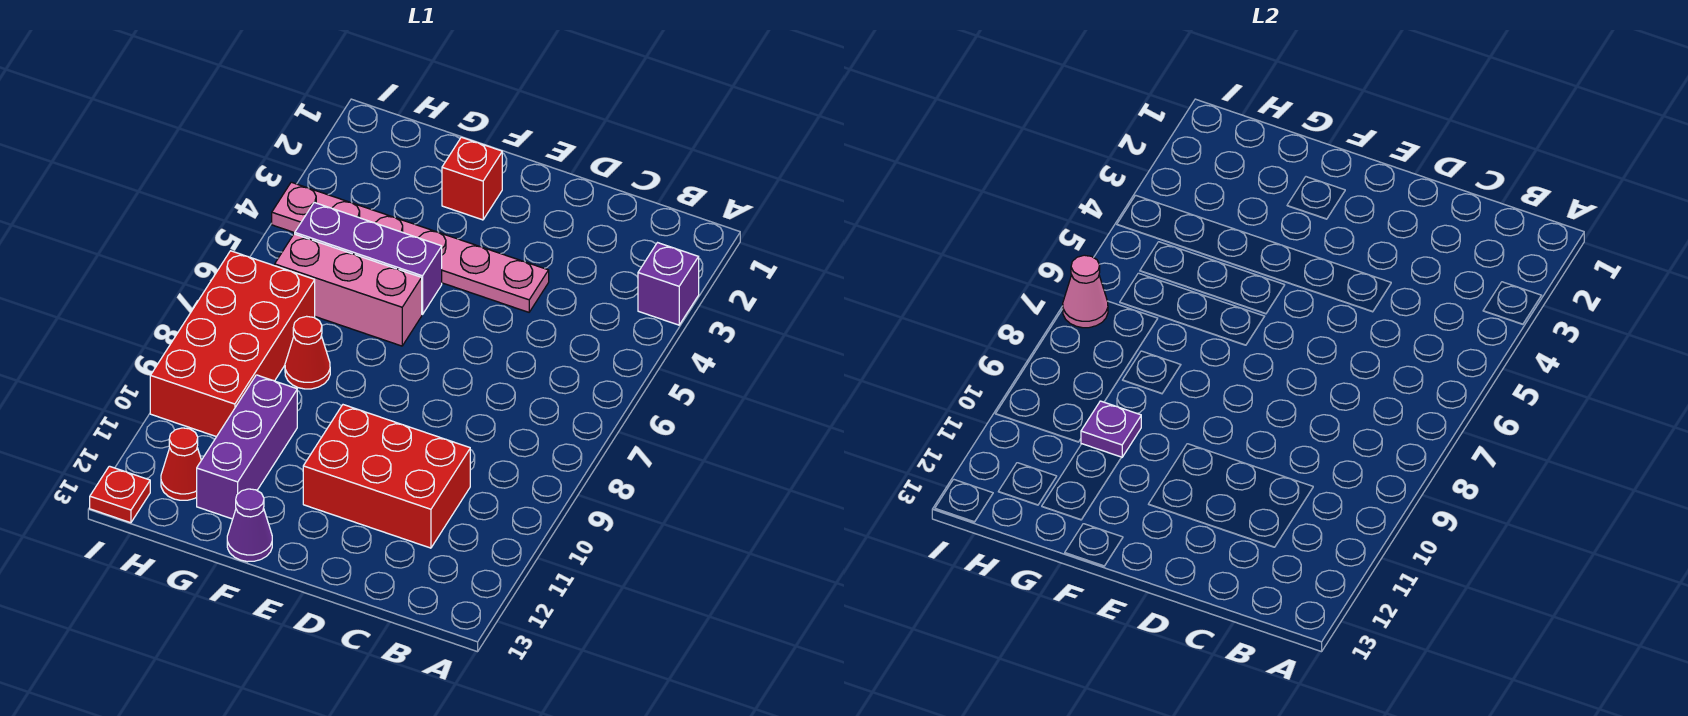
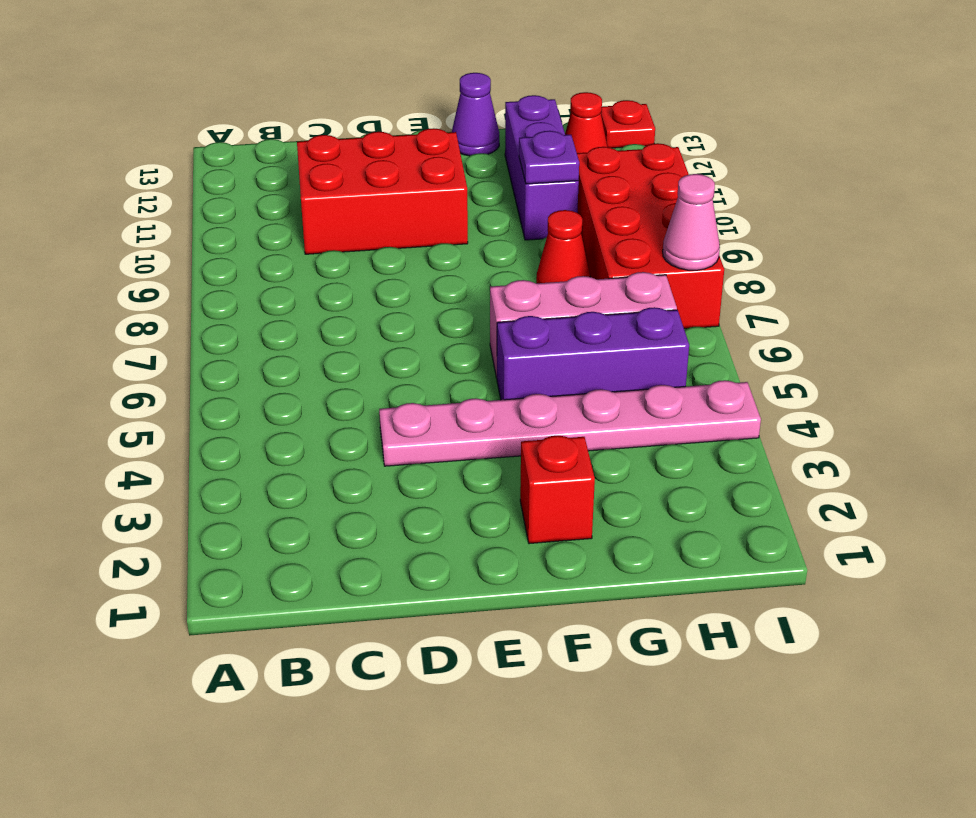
purple brick A3 level 1 -> none

